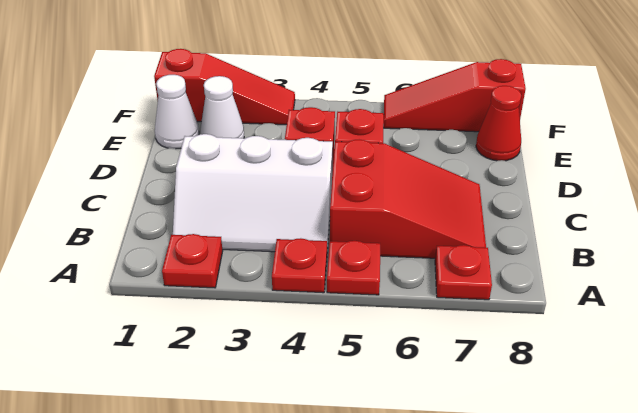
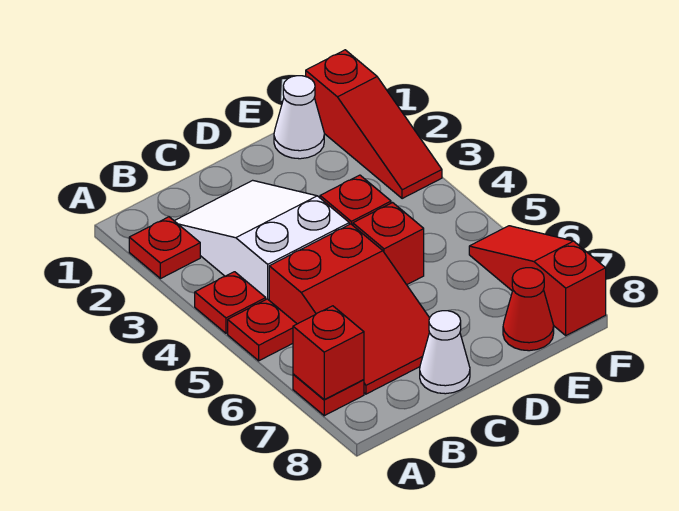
none -> red brick A7 level 2
white slope B2:C4 level 1 top C -> white slope B2:C4 level 1 top 4
white cone E2 level 1 -> white cone C8 level 1

